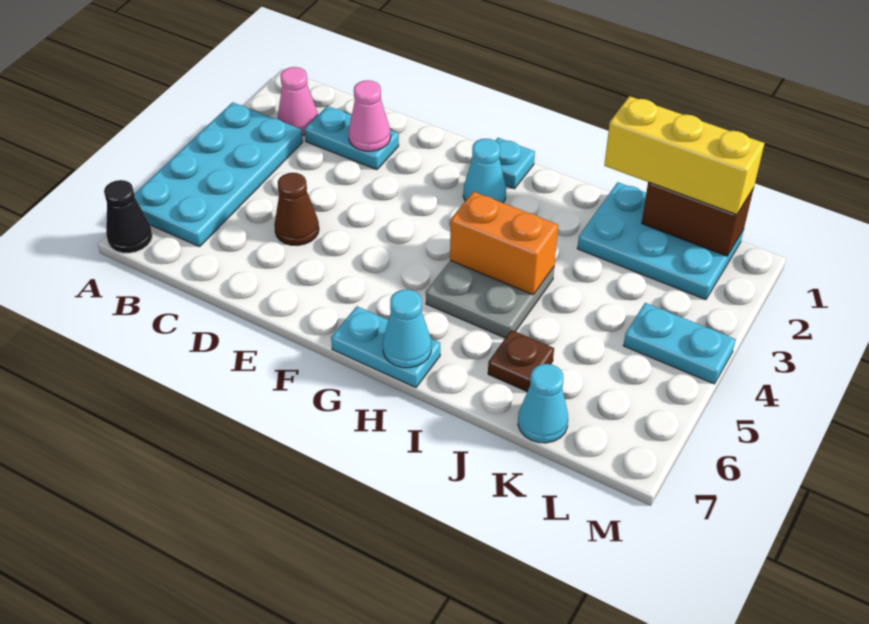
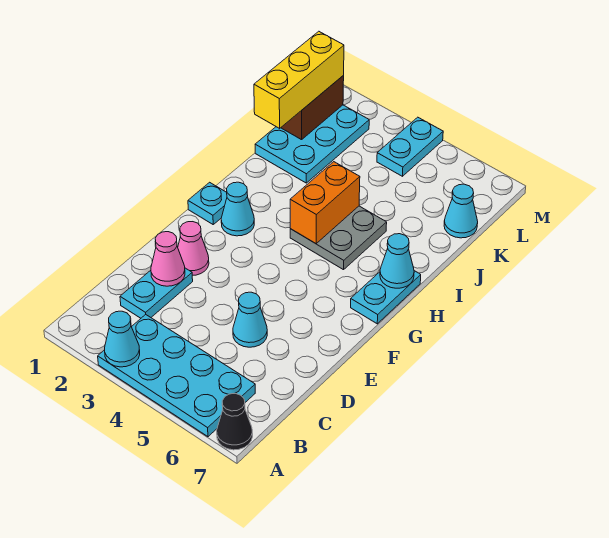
none -> cyan cone A3 level 2
pink cone B2 level 1 -> pink cone E2 level 1
brown cone D5 level 1 -> cyan cone D5 level 1
brown plate J6 level 1 -> none

